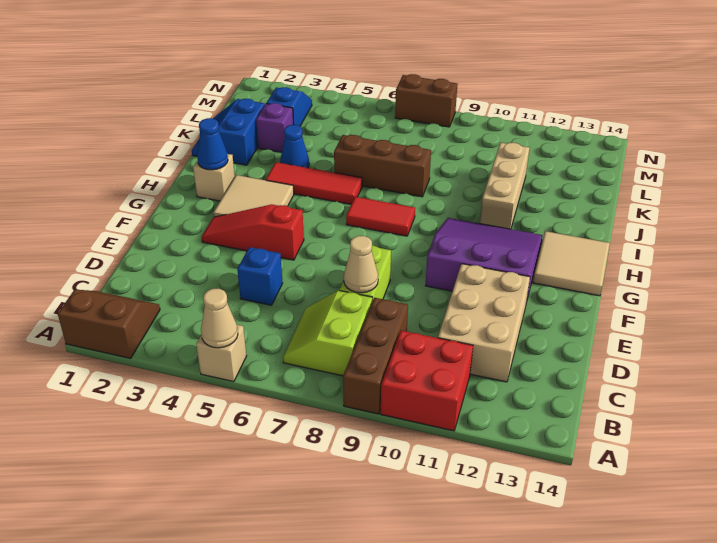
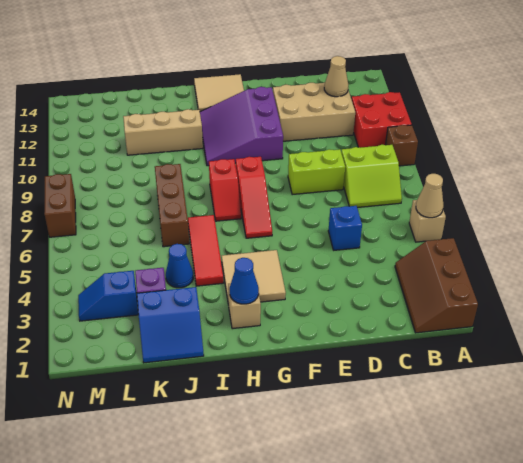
brown slope A1:B2 level 1 top A -> brown slope A1:B3 level 1 top A
brown brick A9:C9 level 1 -> brown brick A9 level 1
tan cone D8 level 2 -> tan cone C12 level 2
red slope F3:F5 level 1 top 5 -> red slope G6:G8 level 1 top 8
red tile H7:H8 level 1 -> red slope H7:H8 level 1 top 8

